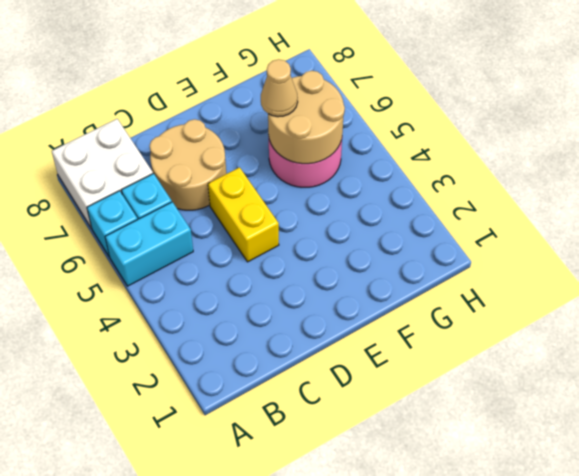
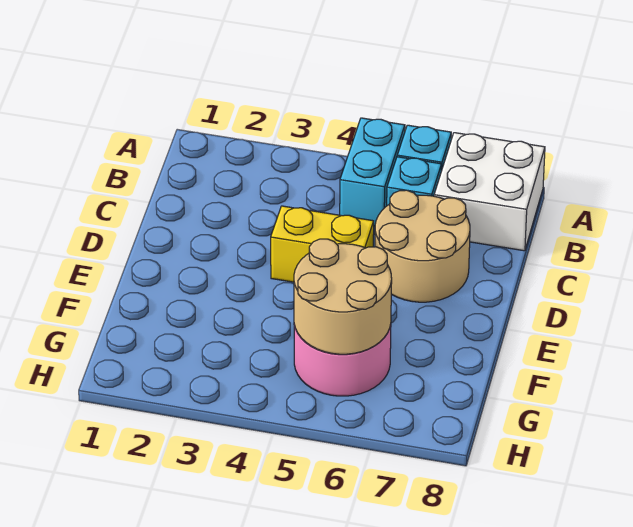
tan cone F6 level 3 -> none

